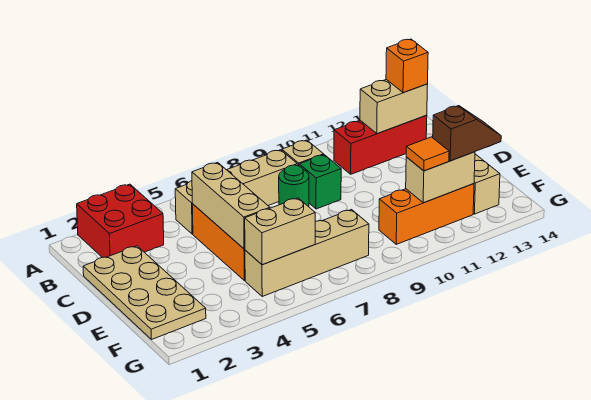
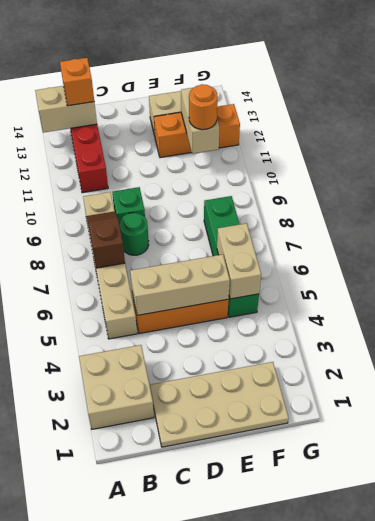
red brick A2:B3 level 1 -> tan brick A2:B3 level 1
tan brick B12:B13 level 2 -> tan brick A13:B13 level 2
tan brick F5:F8 level 1 -> green brick F5:F8 level 1
orange brick F10:F12 level 1 -> orange brick E12:G12 level 1
orange tile F11 level 3 -> orange round brick F11 level 3
brown slope F12:F13 level 3 top 12 -> brown slope B7:B8 level 2 top 7

